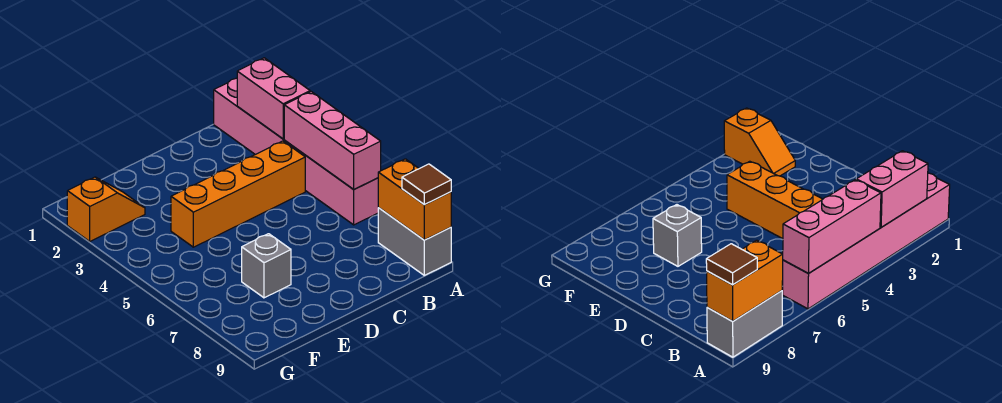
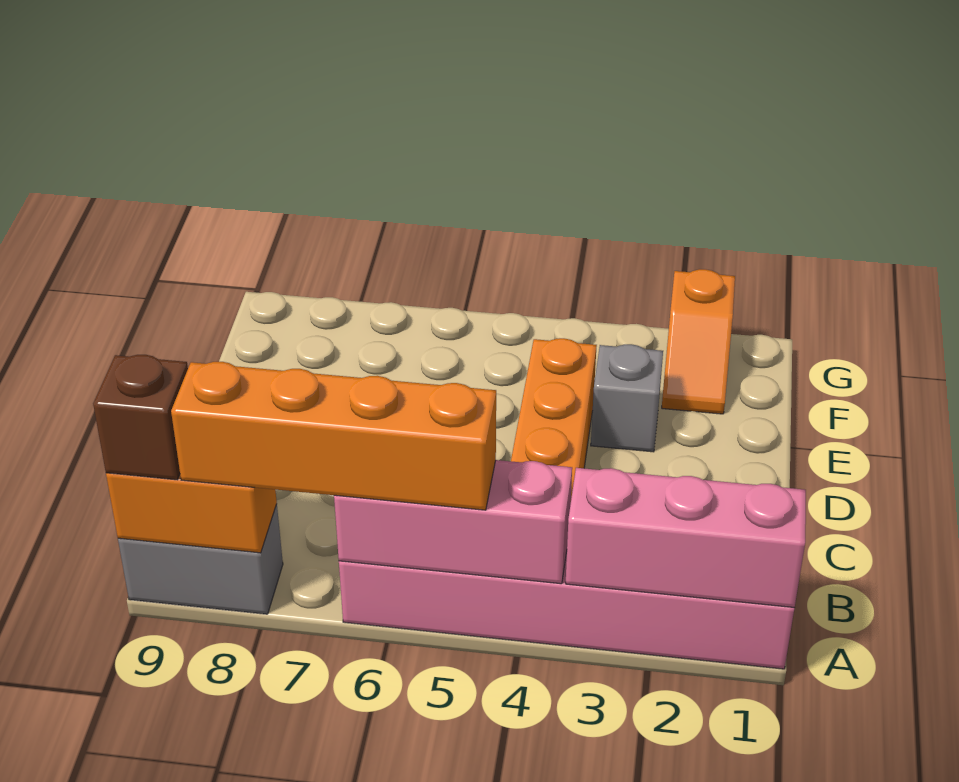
pink brick A2:A3 level 2 -> pink brick A1:A3 level 2
none -> orange brick A5:A8 level 3
brown tile A9 level 3 -> brown brick A9 level 3
grey brick E7 level 1 -> grey brick E3 level 1

